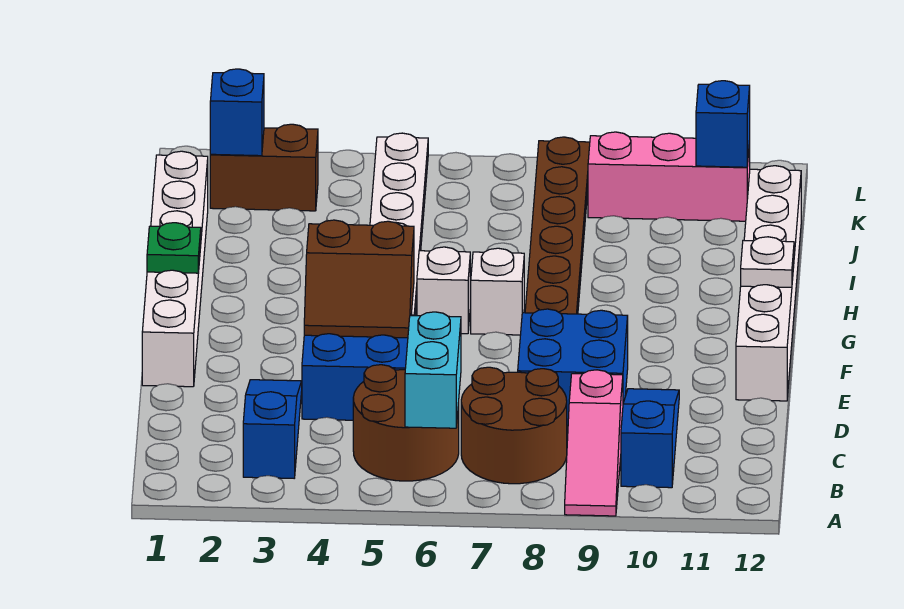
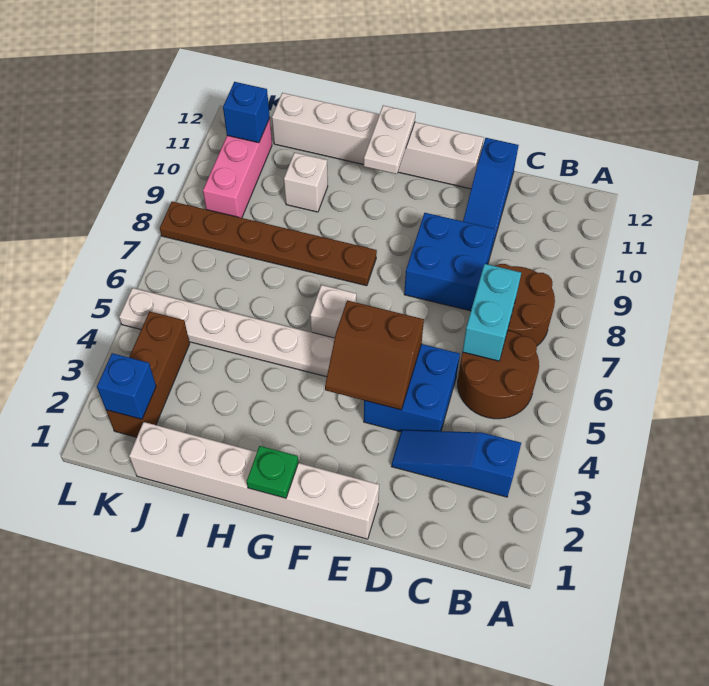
pink slope A9:C9 level 1 top C -> none
cyan brick B6:C6 level 2 -> cyan brick C6:C7 level 2
blue slope B10:D10 level 1 top B -> blue slope D10:D12 level 1 top 12
brown slope E4:F5 level 2 top F -> brown slope E4:F5 level 2 top 5
white brick G7 level 1 -> white brick I10 level 1
white plate G12 level 2 -> white plate G11:G12 level 2
brown brick K2:K3 level 1 -> brown brick K2:K4 level 1

